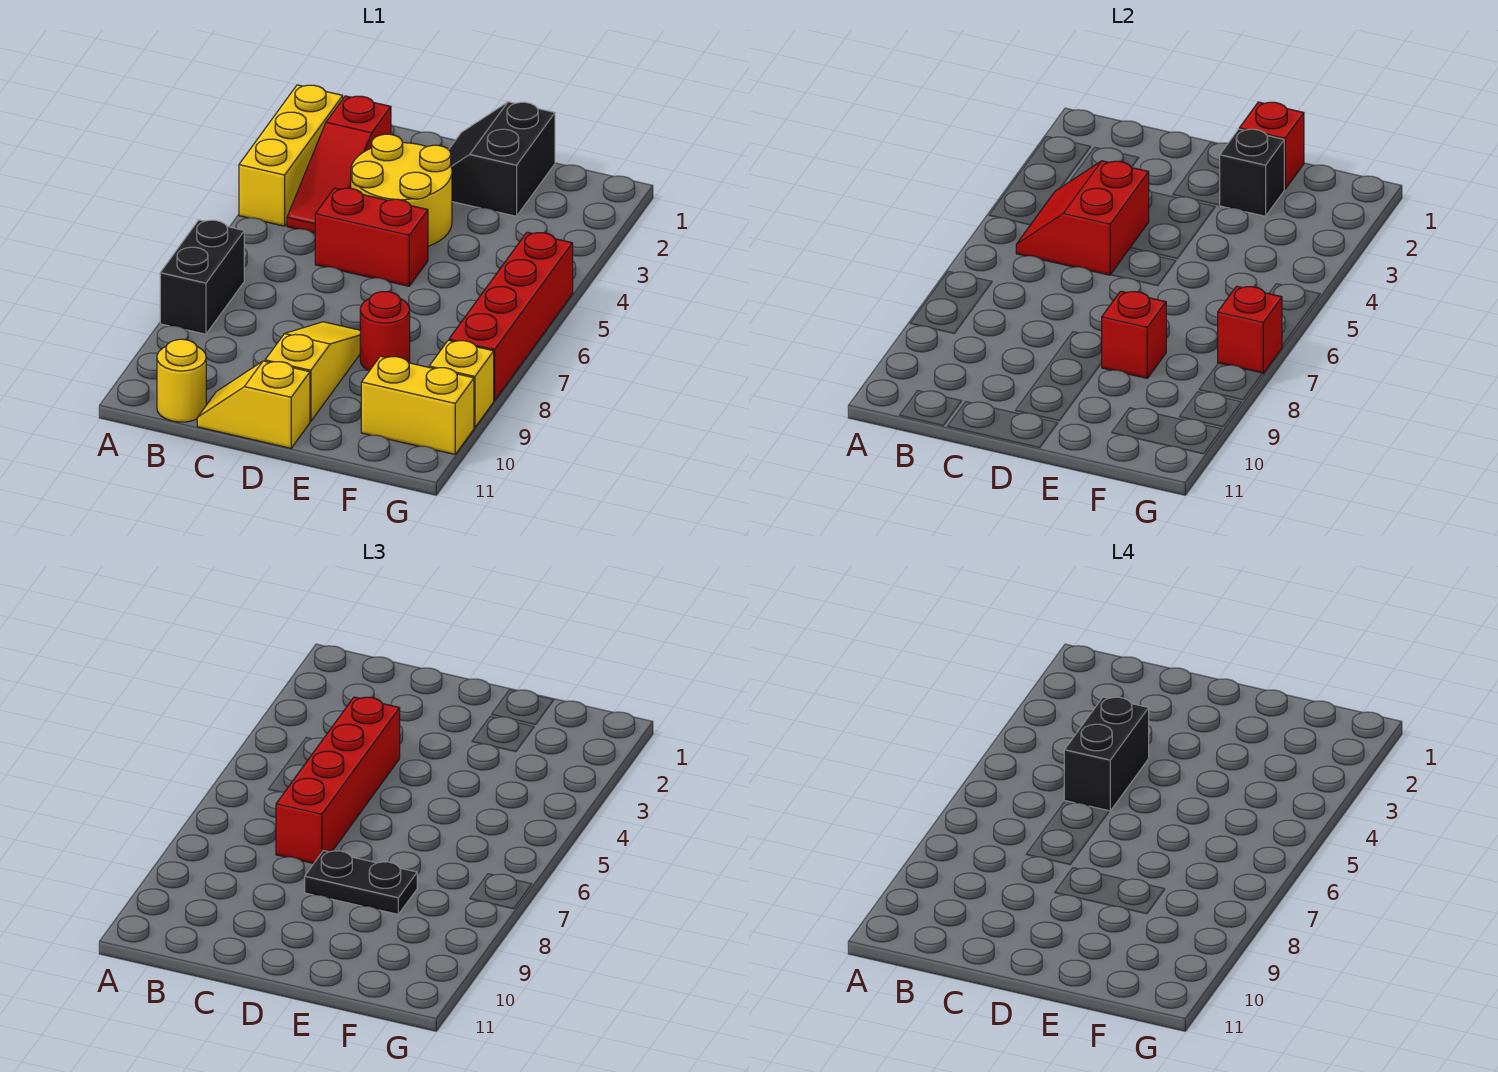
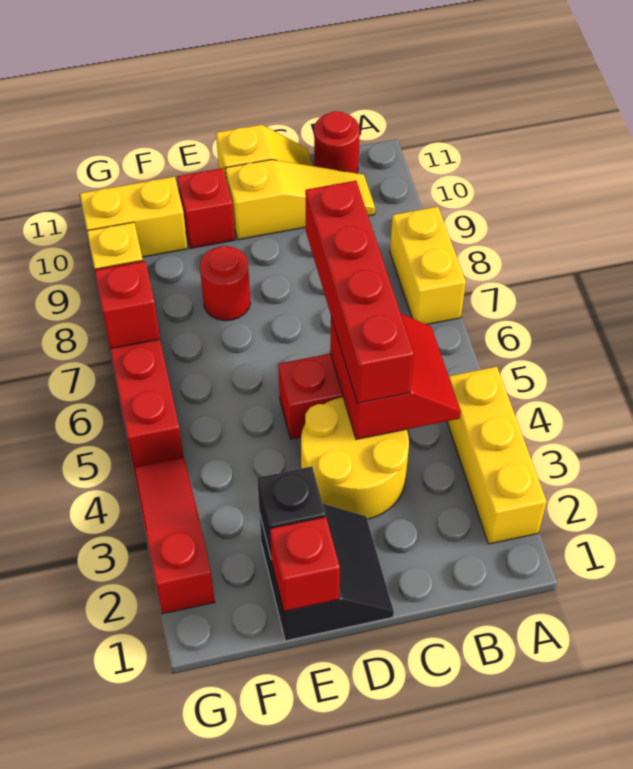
black brick A7:A8 level 1 -> yellow brick A7:A8 level 1
red slope B2:B4 level 1 top 2 -> red slope G2:G4 level 1 top 2
yellow round brick B11 level 1 -> red round brick B11 level 1
black brick C4:C5 level 4 -> none
yellow slope D8:D10 level 1 top 10 -> yellow slope B10:D10 level 1 top D
black plate D8:E8 level 3 -> none
red brick E8 level 2 -> red brick E10 level 1

